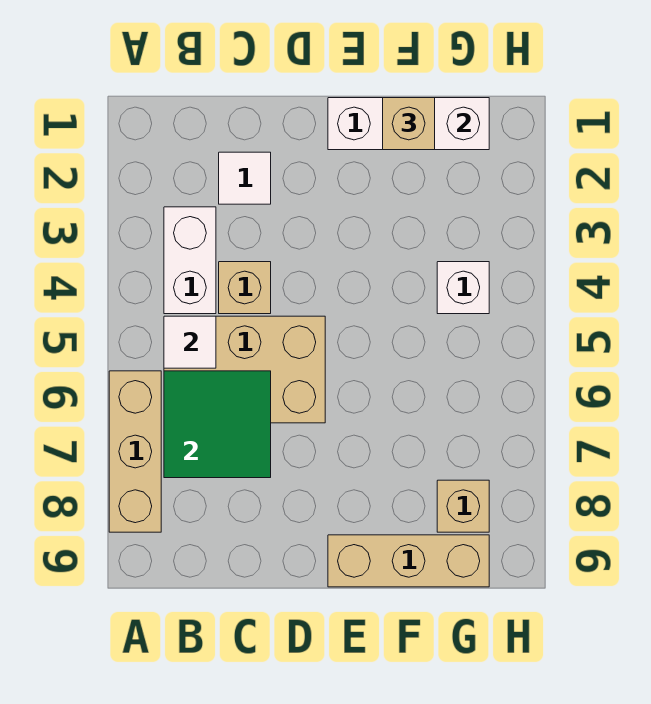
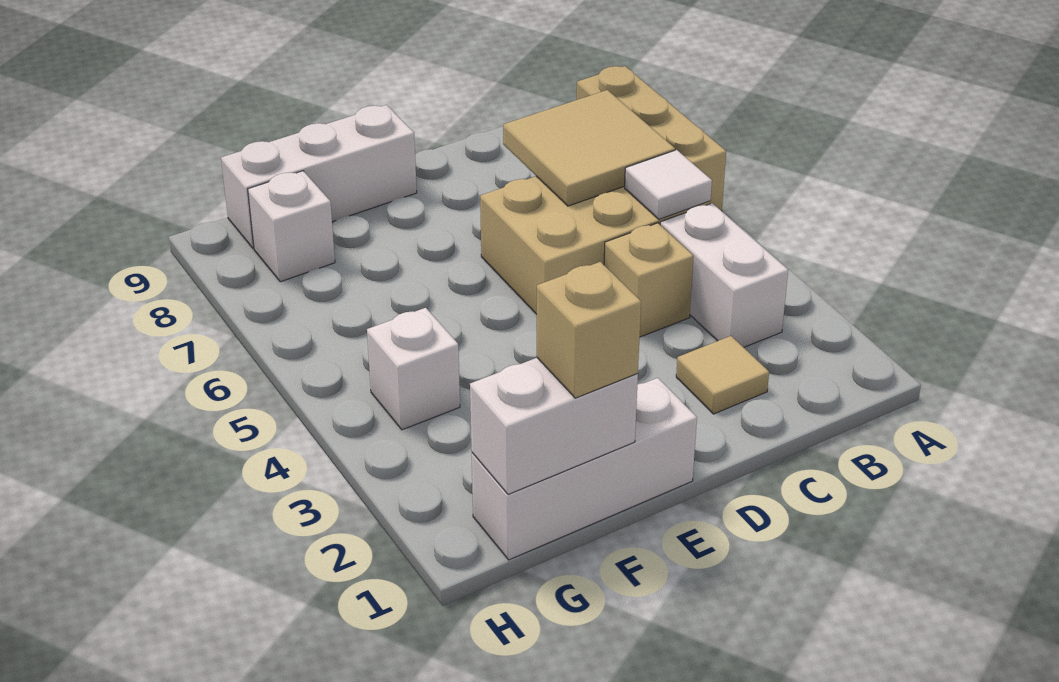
green tile B6:C7 level 2 -> tan tile B6:C7 level 2
white tile C2 level 1 -> tan tile C2 level 1
tan brick E9:G9 level 1 -> white brick E9:G9 level 1
tan brick G8 level 1 -> white brick G8 level 1

